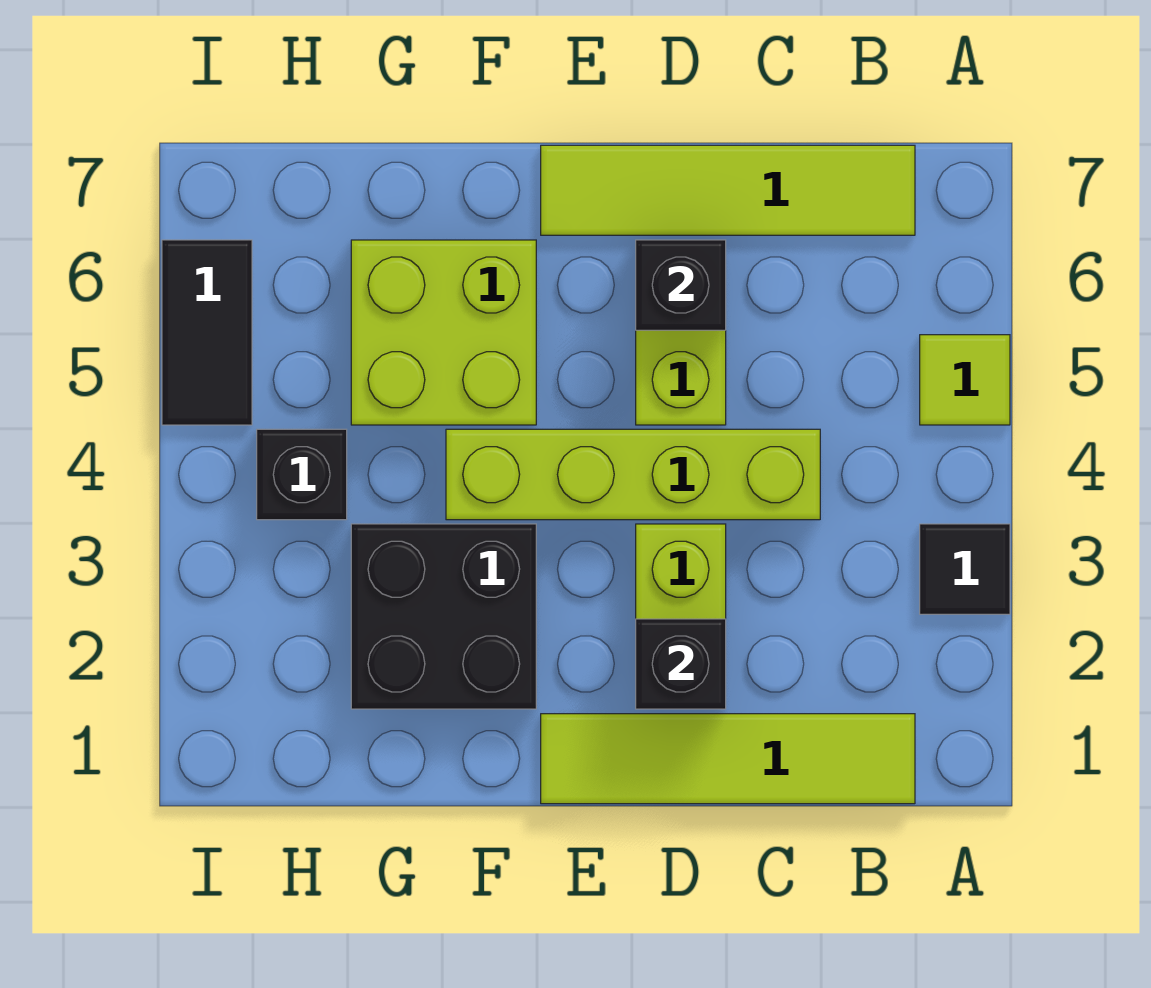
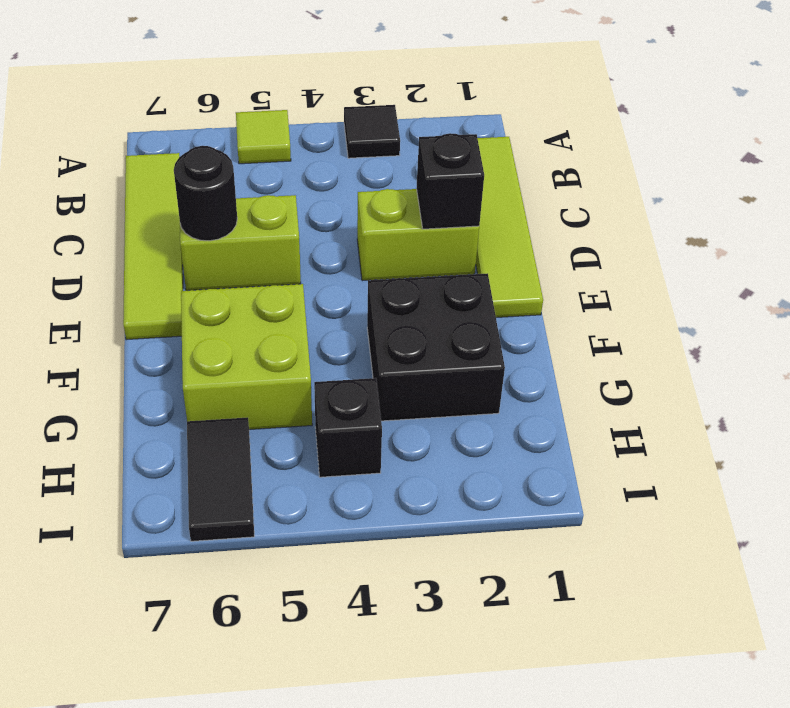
lime brick C4:F4 level 1 -> none
black brick D6 level 2 -> black round brick D6 level 2
black tile I5:I6 level 1 -> black tile H6:I6 level 1

